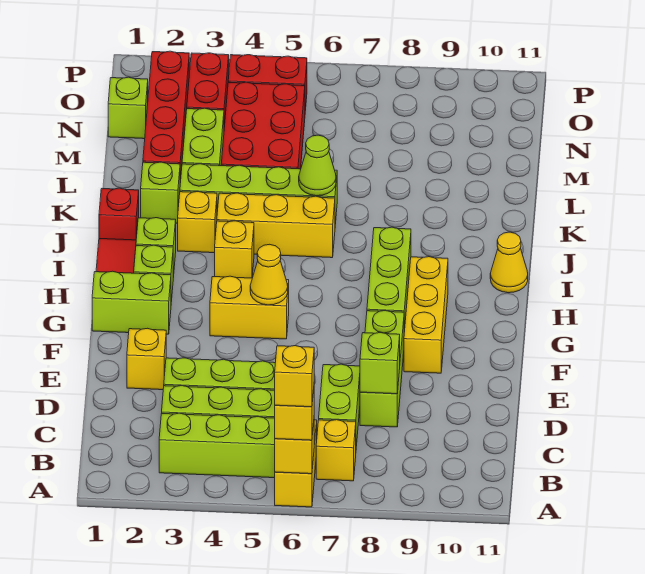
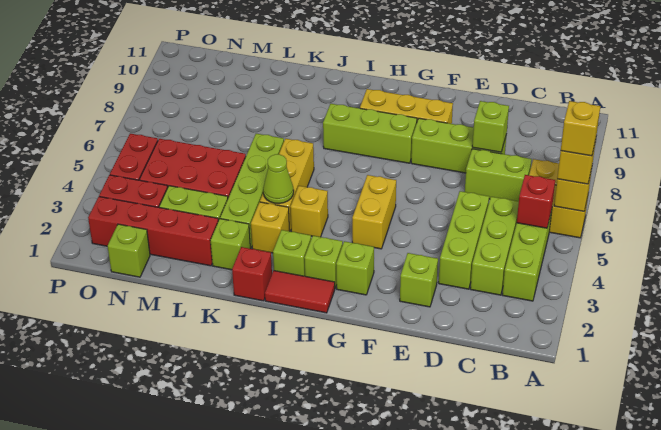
none -> red brick B5 level 2
yellow brick E2 level 1 -> lime brick E2 level 1
lime brick G1:G2 level 1 -> lime brick G2 level 1
yellow cone G5 level 2 -> none
yellow cone I11 level 1 -> none
lime cone K6 level 2 -> lime cone J4 level 2

